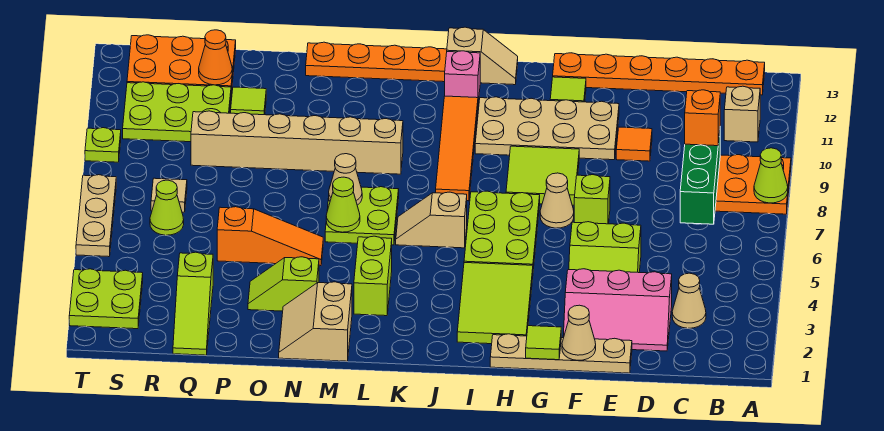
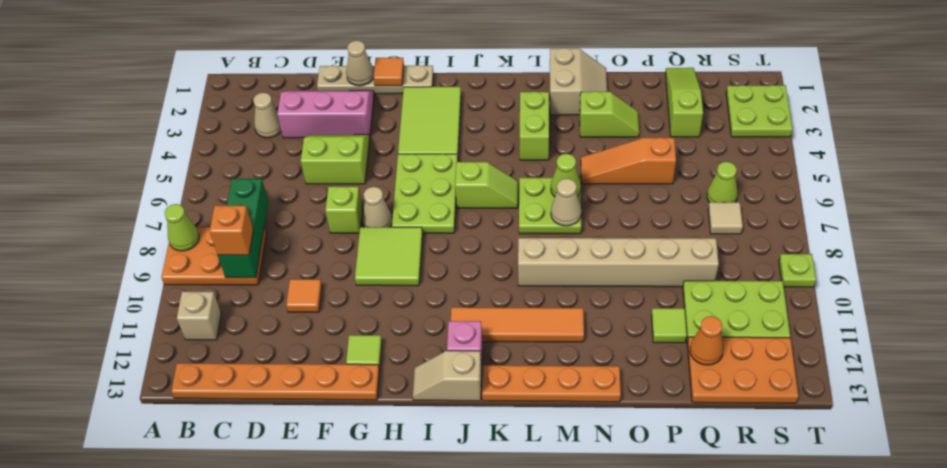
tan plate F10:I11 level 1 -> none
lime tile G1 level 2 -> orange tile G1 level 2
tan slope J6:K6 level 1 top J -> lime slope J6:K6 level 1 top J
orange tile J8:J11 level 1 -> orange tile J11:M11 level 1
tan plate T5:T7 level 1 -> none

